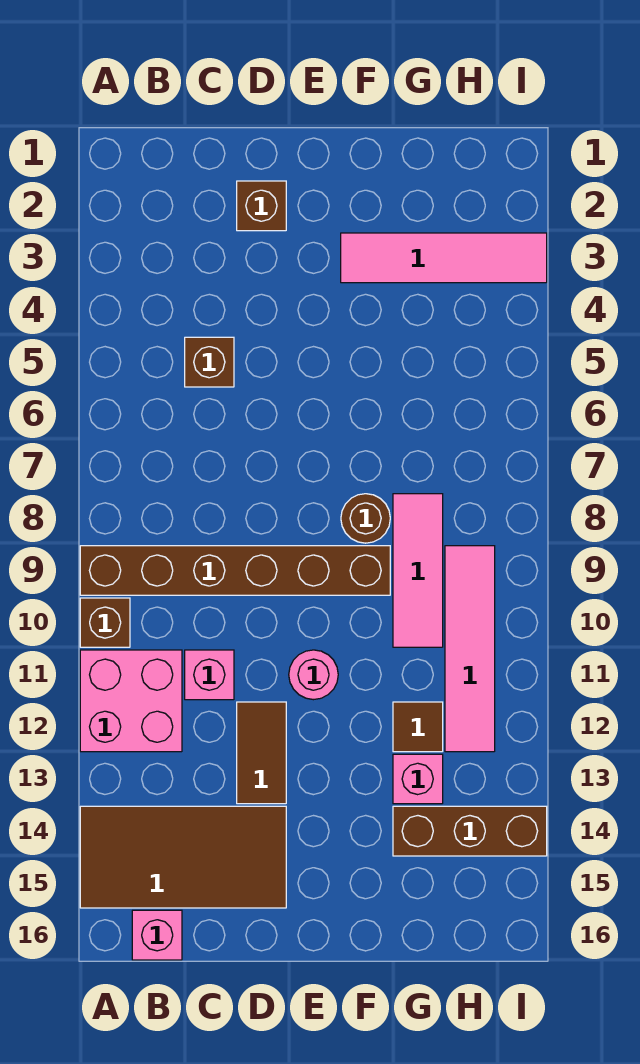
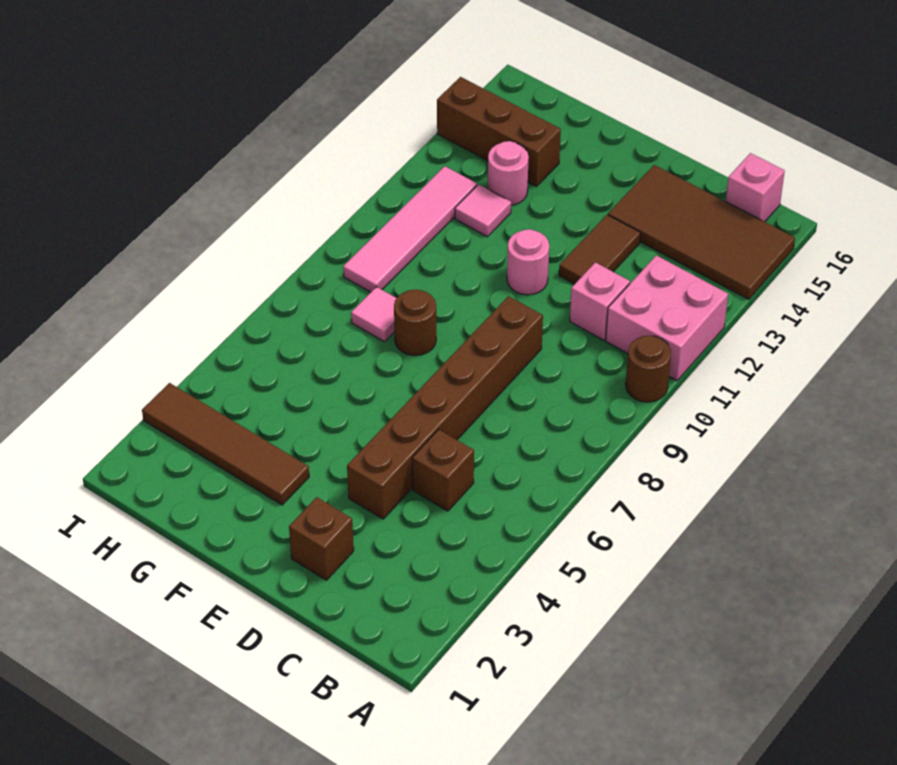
brown brick A9:F9 level 1 -> brown brick D4:D9 level 1
brown brick A10 level 1 -> brown round brick A10 level 1
pink tile F3:I3 level 1 -> brown tile F3:I3 level 1
pink tile G8:G10 level 1 -> pink tile G8 level 1
brown tile G12 level 1 -> pink tile G12 level 1
pink brick G13 level 1 -> pink round brick G13 level 1

